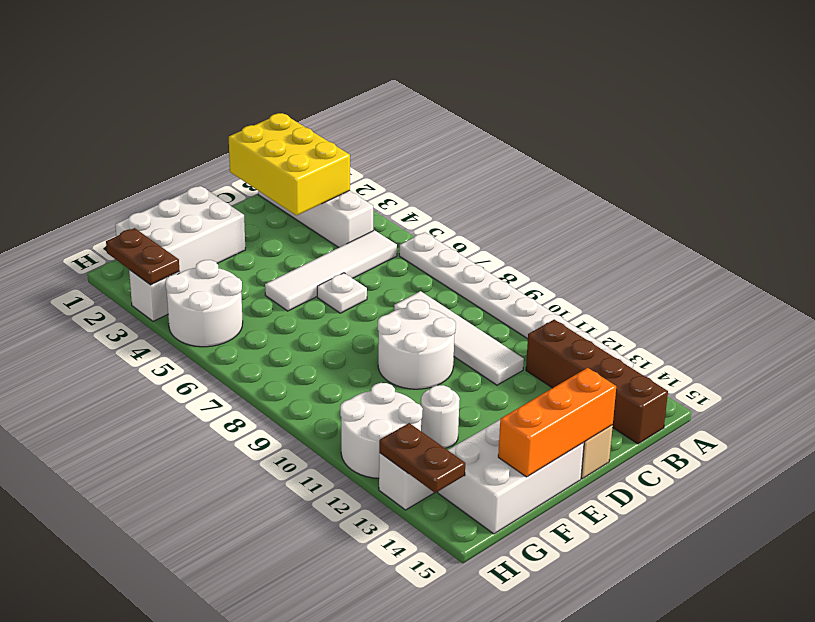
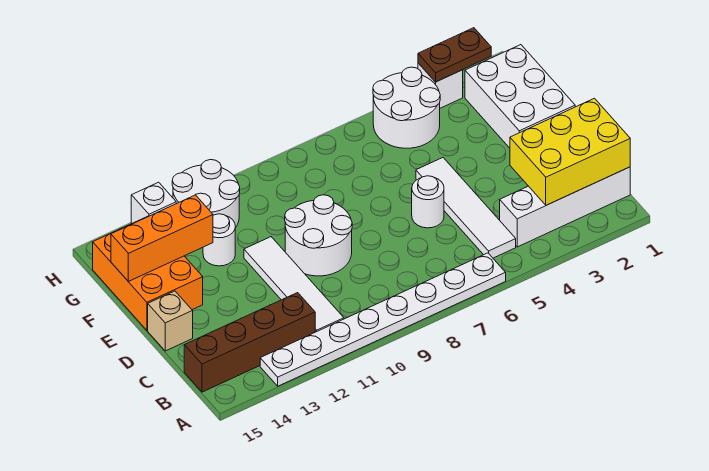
white tile C8:C11 level 1 -> white tile B11:E11 level 1
white plate D6 level 1 -> white round brick D6 level 1
orange brick D15:F15 level 2 -> orange brick F13:F15 level 2
white brick E14:G15 level 1 -> orange brick E14:G15 level 1
brown plate H13:H14 level 2 -> none

